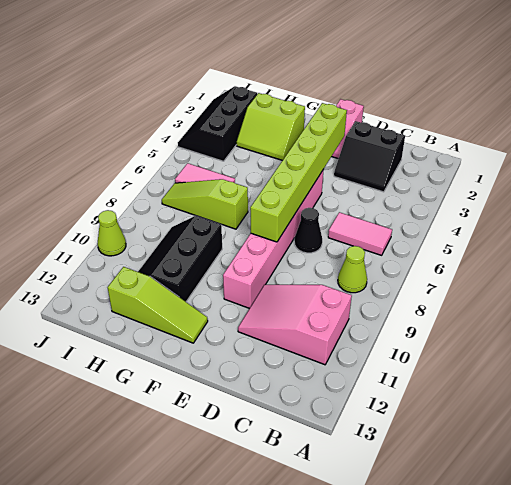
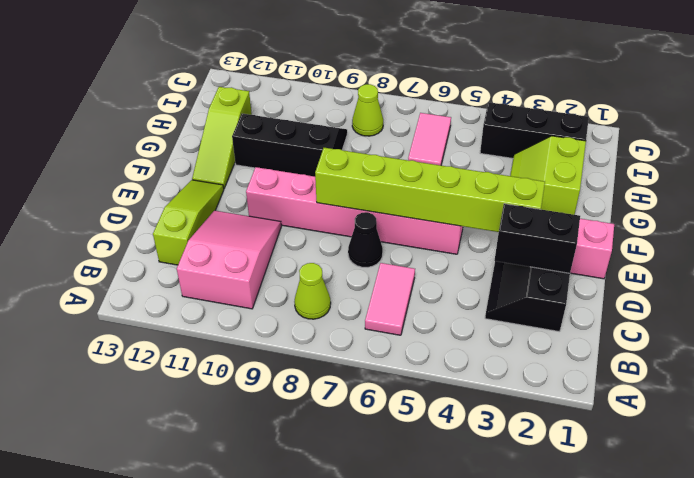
none -> black brick D2:D3 level 2
lime slope G7:I7 level 1 top G -> lime slope C12:E12 level 1 top C
lime cone J10 level 1 -> lime cone I8 level 1

